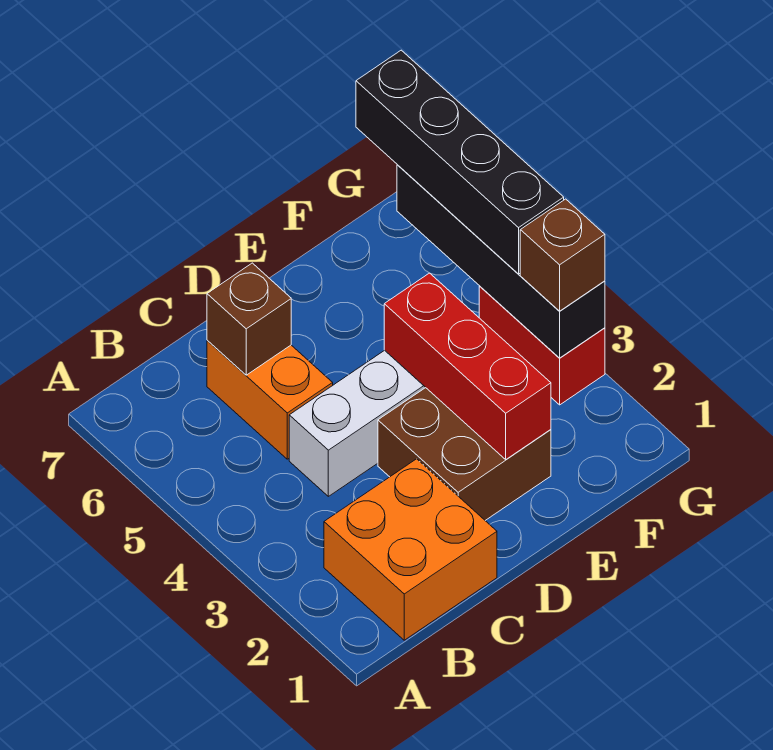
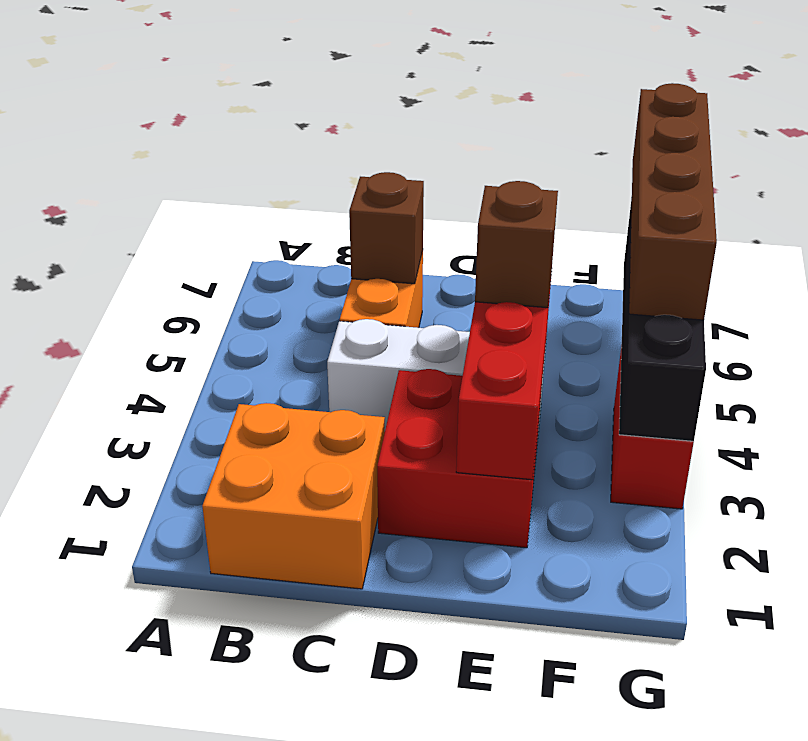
brown brick D2:E3 level 1 -> red brick D2:E3 level 1
brown brick G3 level 3 -> brown brick E4 level 3
black brick G4:G7 level 3 -> brown brick G4:G7 level 3

